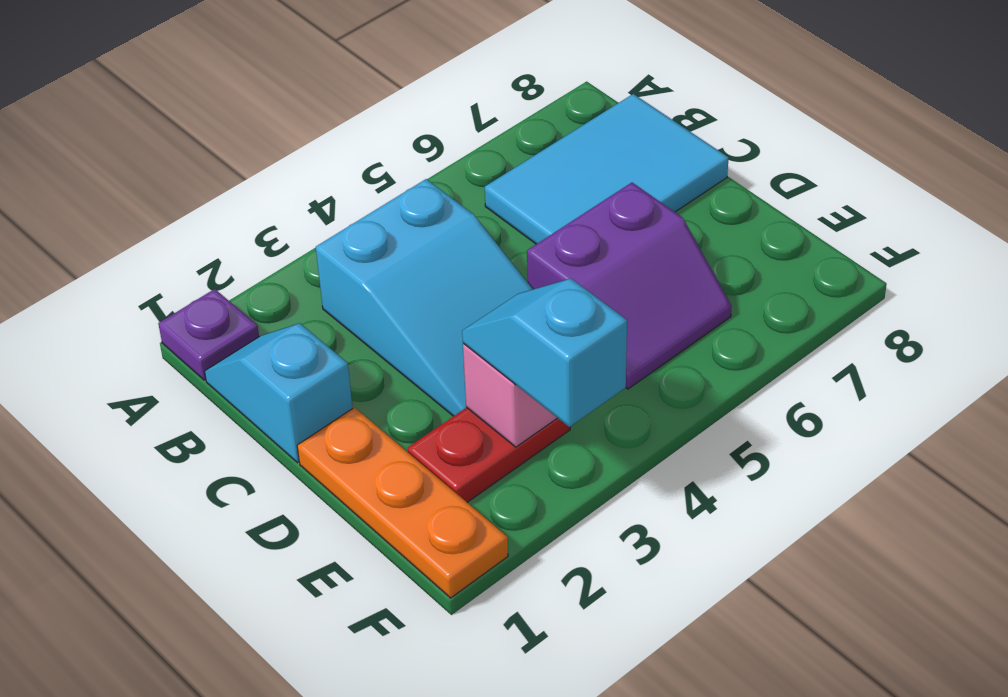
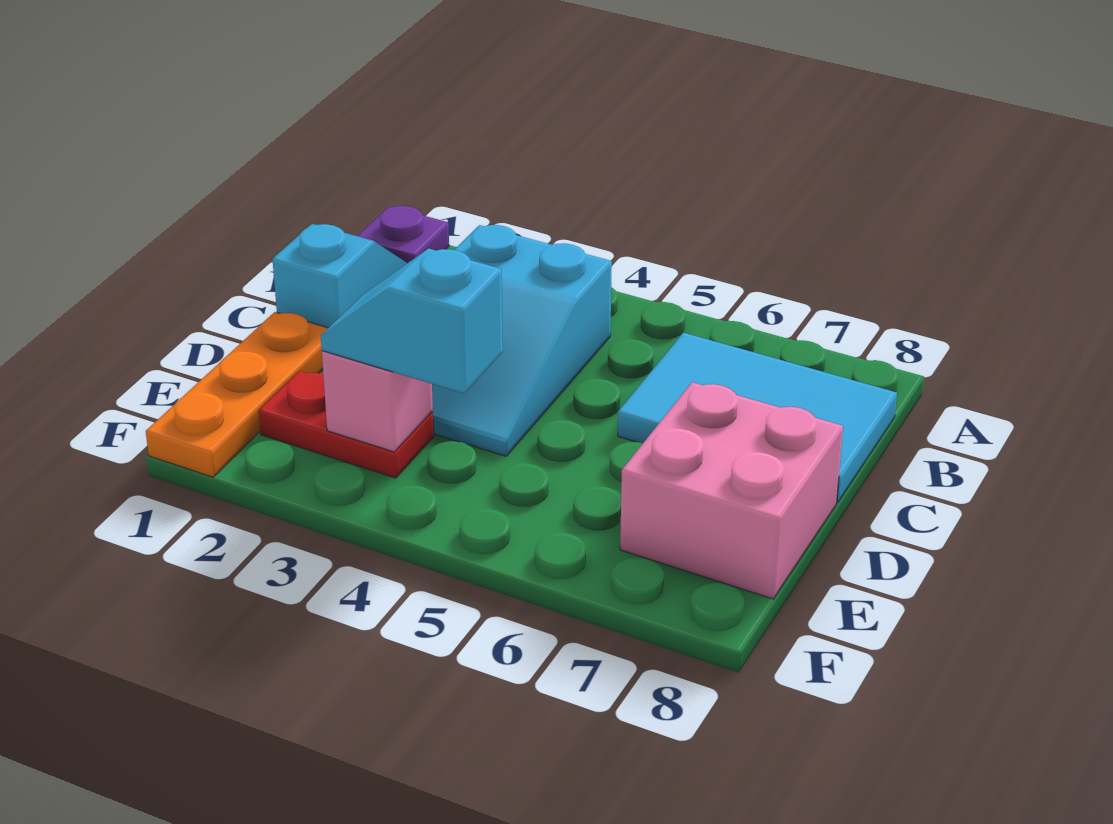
purple slope D5:E6 level 1 top D -> none
none -> pink brick D7:E8 level 1
cyan slope E3:F3 level 3 top F -> cyan slope E3:E4 level 3 top 4

